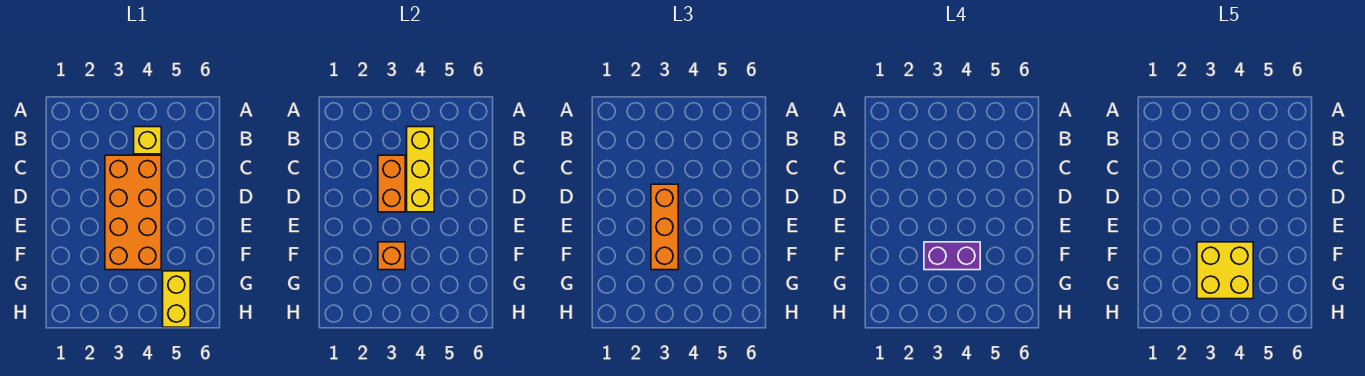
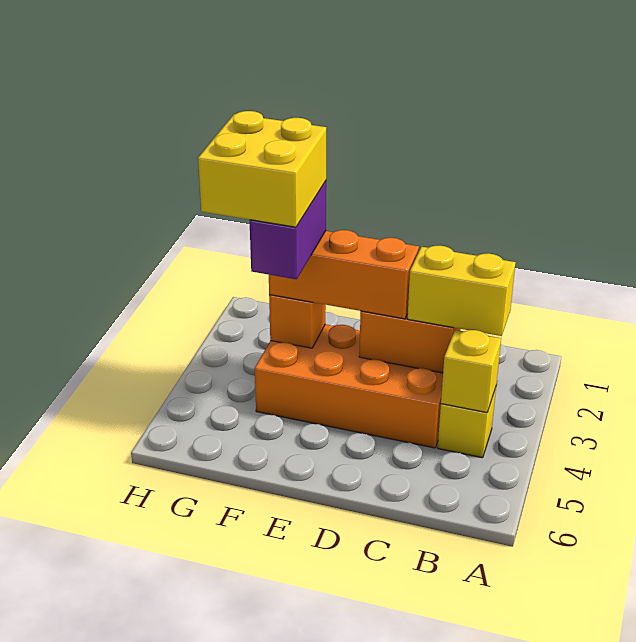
yellow brick B4:D4 level 2 -> yellow brick B4 level 2
yellow brick G5:H5 level 1 -> yellow brick B3:C3 level 3

